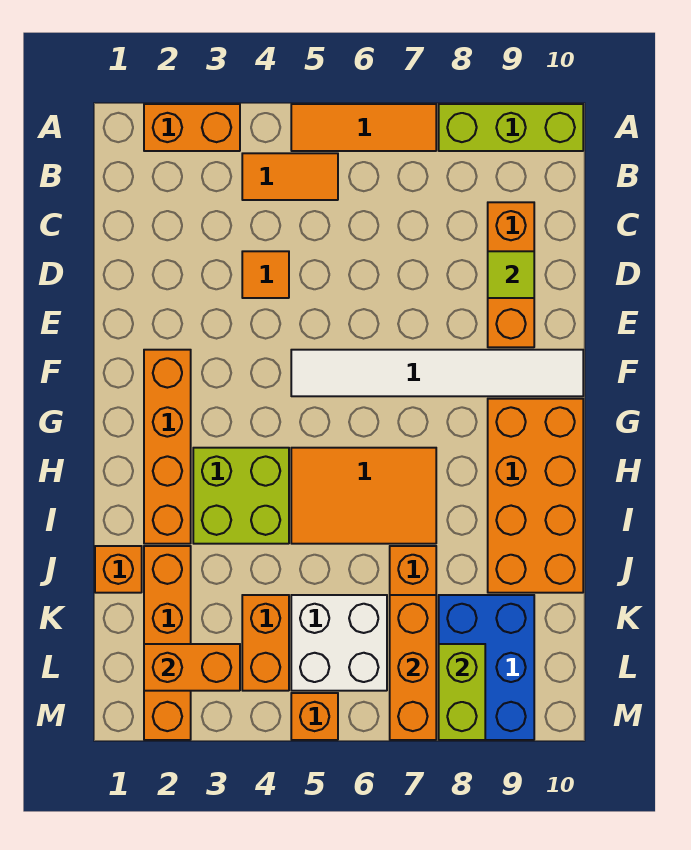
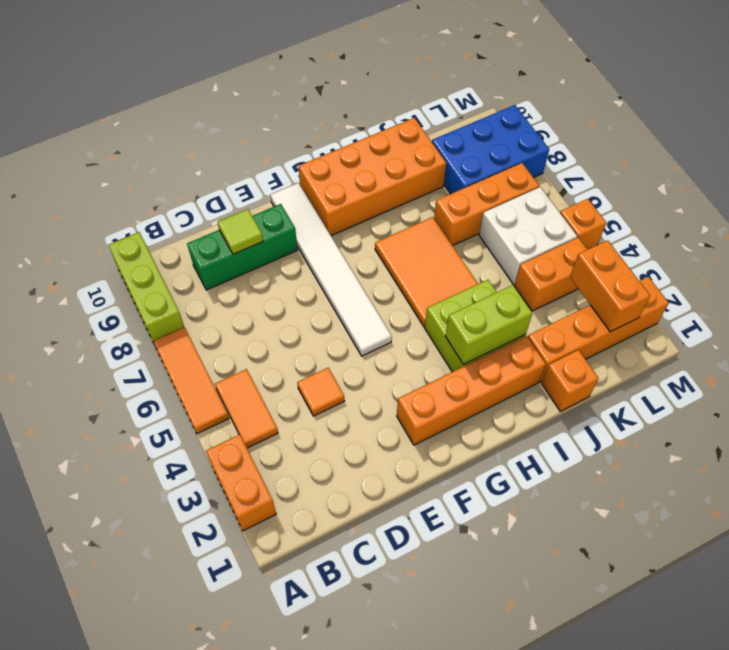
orange brick C9:E9 level 1 -> green brick C9:E9 level 1
orange brick K7:M7 level 2 -> none
lime brick L8:M8 level 2 -> lime brick H3:I3 level 2

